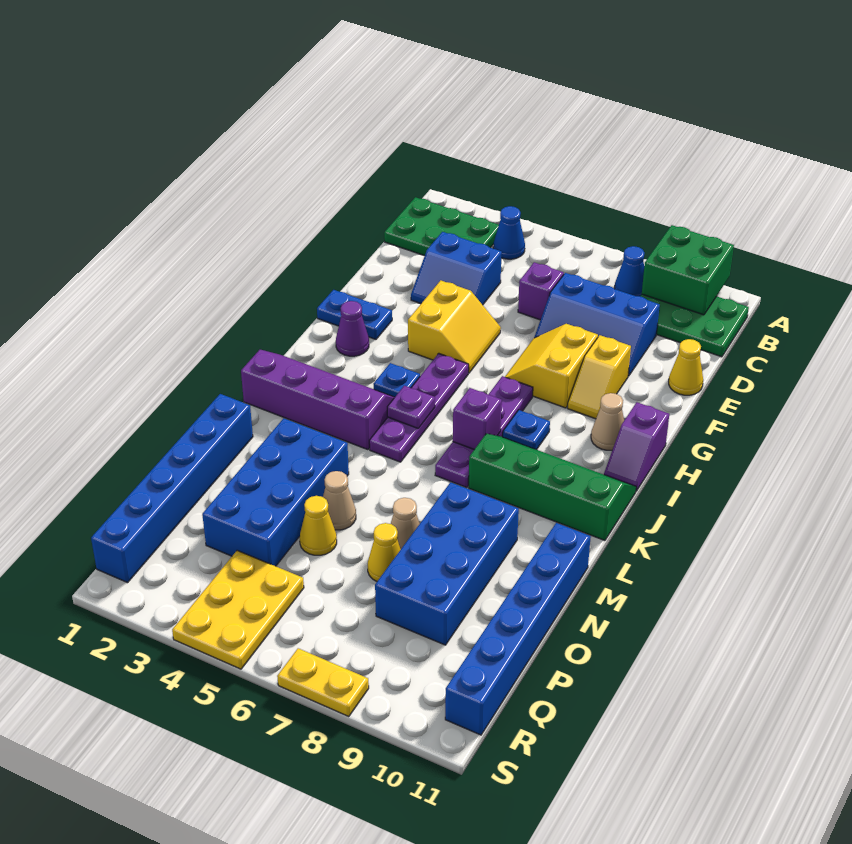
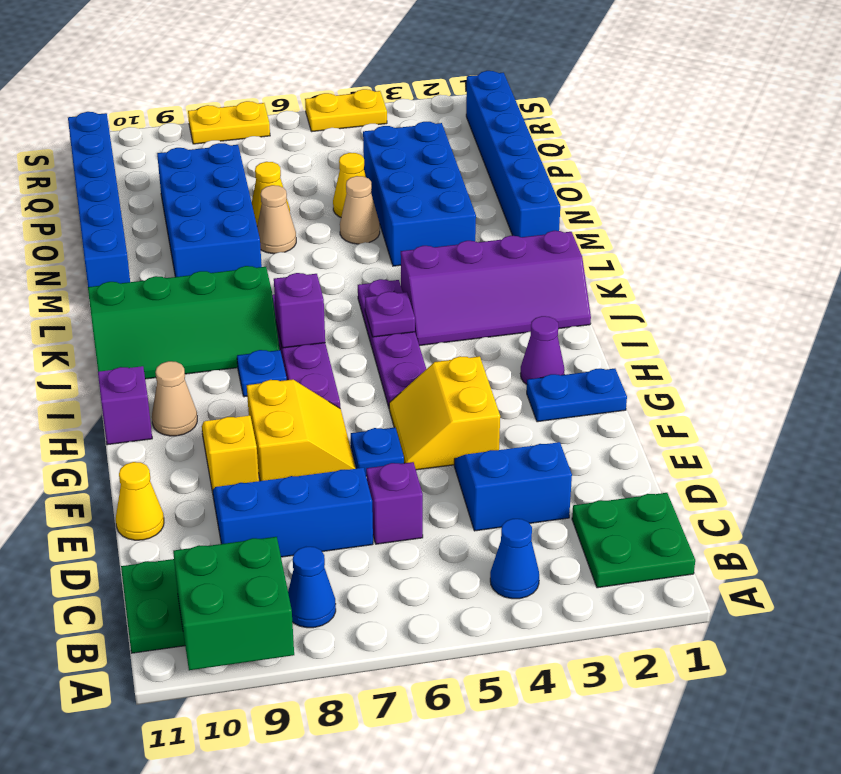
green plate B1:C3 level 1 -> green plate B1:C2 level 1
blue plate I4 level 1 -> blue plate F6 level 1
yellow plate Q4:S5 level 1 -> yellow plate S4:S5 level 1

